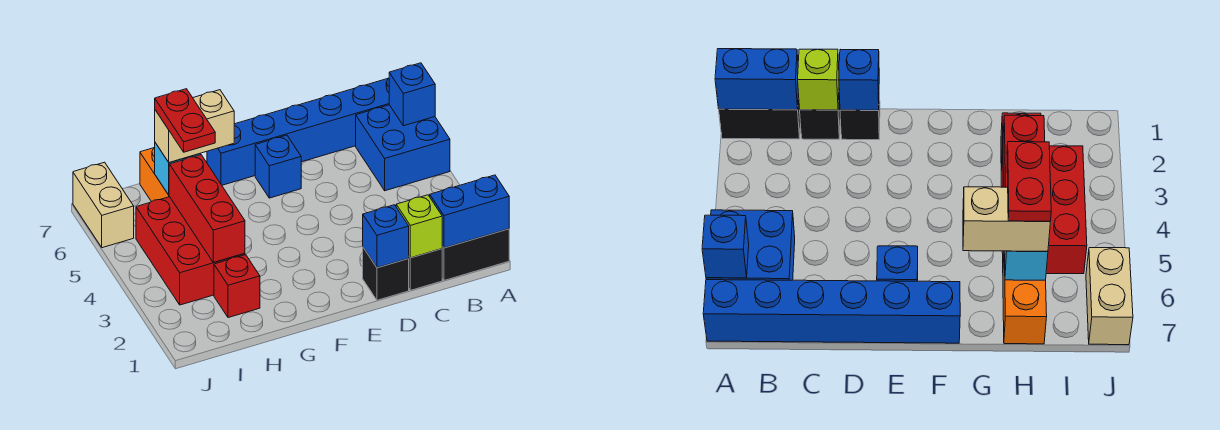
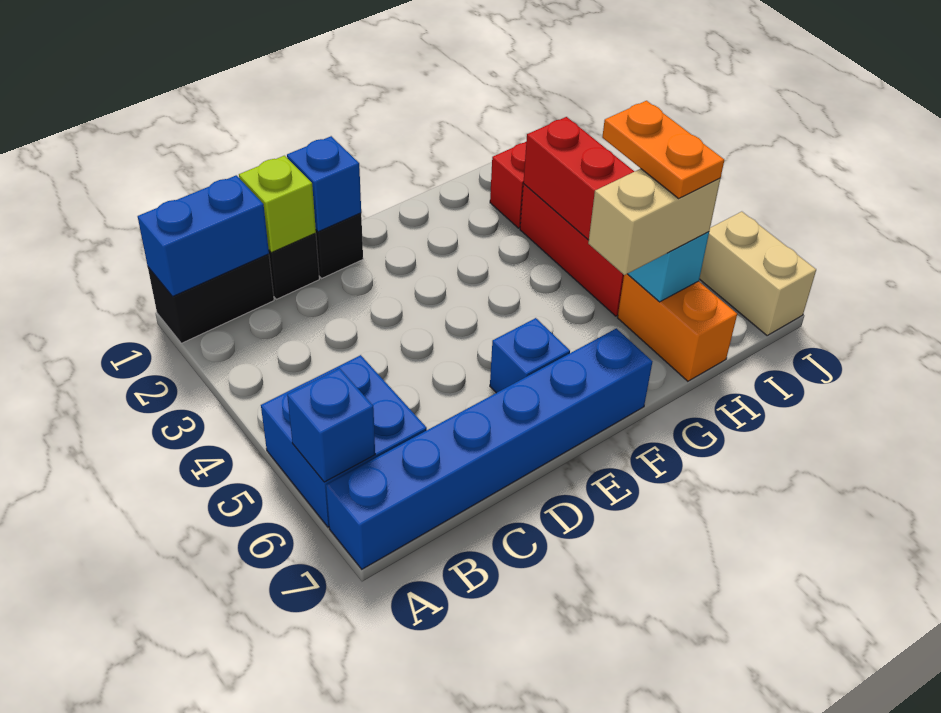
red plate H5:H6 level 4 -> orange plate H5:H6 level 4

